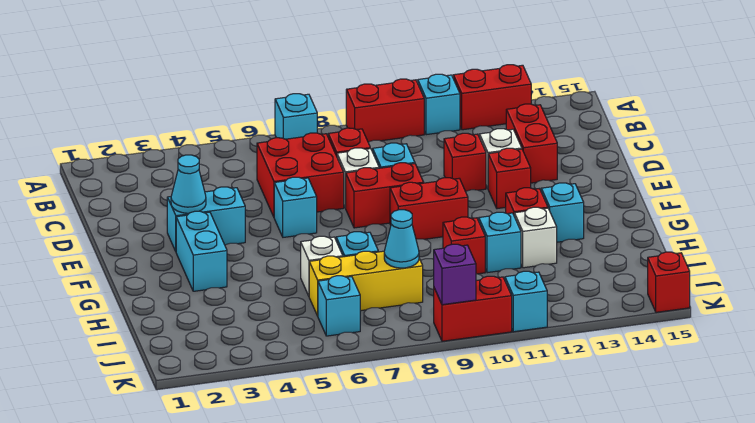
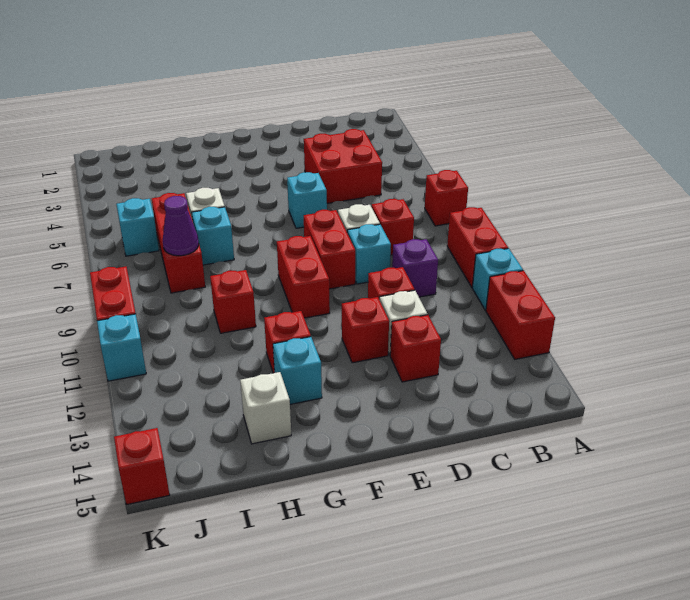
cyan brick A7 level 1 -> red brick A7 level 1
red brick C6:D7 level 1 -> red brick C4:D5 level 1
red brick C13:D13 level 1 -> red brick D13 level 1
cyan brick E3:E4 level 1 -> none
cyan cone E3 level 2 -> none
cyan brick F3:G3 level 1 -> none
cyan brick H11 level 1 -> none
white brick H12 level 1 -> white brick H14 level 1
yellow brick I6:I8 level 1 -> red brick I6:I8 level 1
cyan cone I8 level 2 -> purple cone I8 level 2
purple brick K9 level 2 -> purple brick C10 level 1

